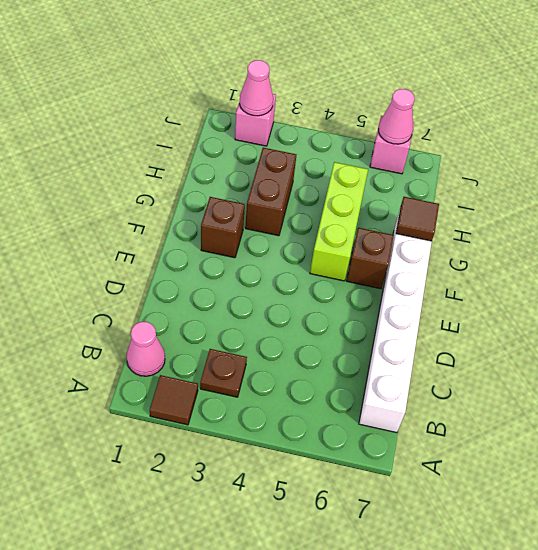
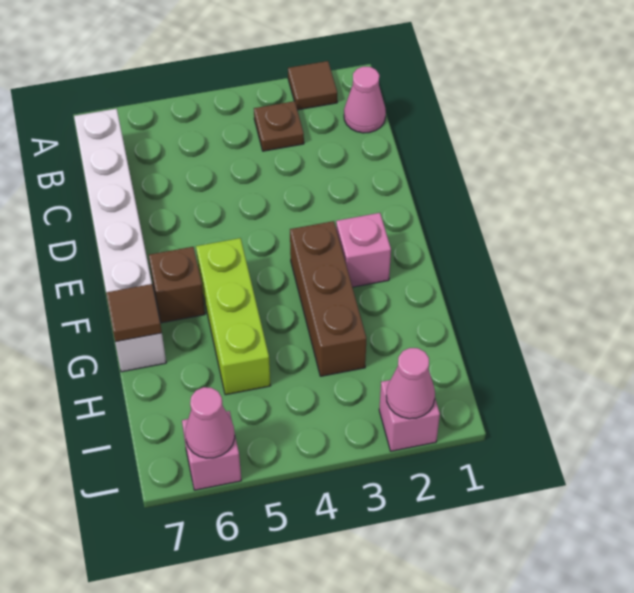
brown brick F2 level 1 -> pink brick F2 level 1
brown brick G3:H3 level 1 -> brown brick F3:H3 level 1

